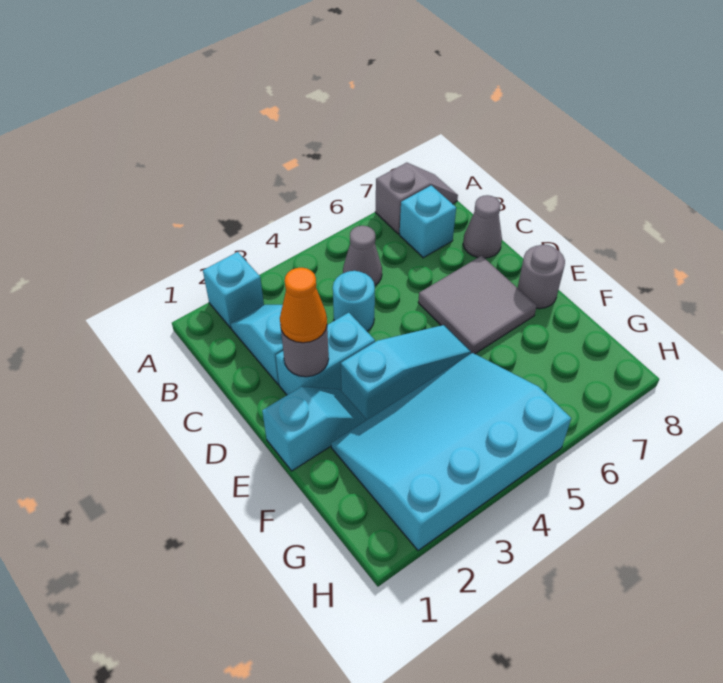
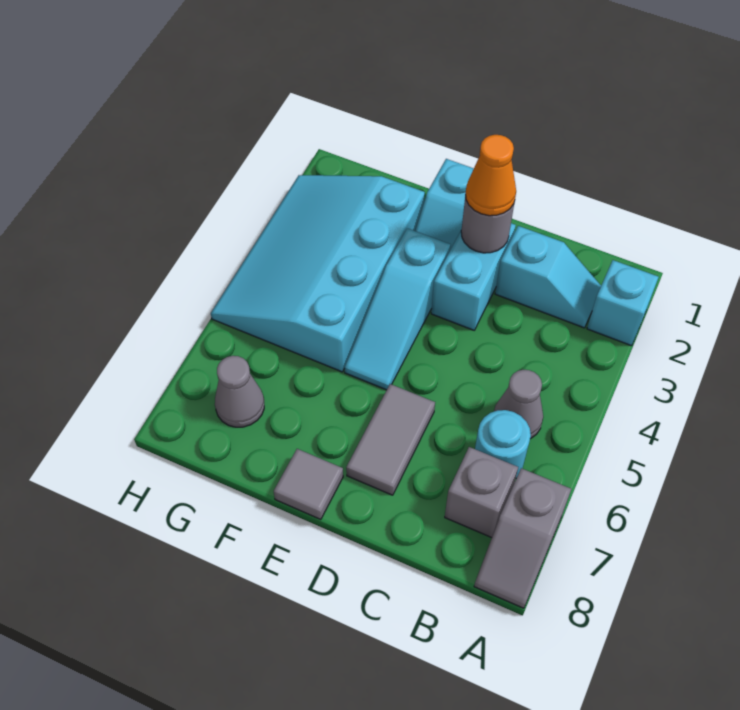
cyan brick B7 level 1 -> grey brick B7 level 1
cyan round brick C4 level 1 -> cyan round brick B6 level 1
grey cone C8 level 1 -> grey cone G7 level 1
grey tile D6:E7 level 1 -> grey tile D6:D7 level 1
grey round brick E8 level 1 -> grey tile E8 level 1
cyan slope F2:H5 level 1 top H -> cyan slope F2:H5 level 1 top F

